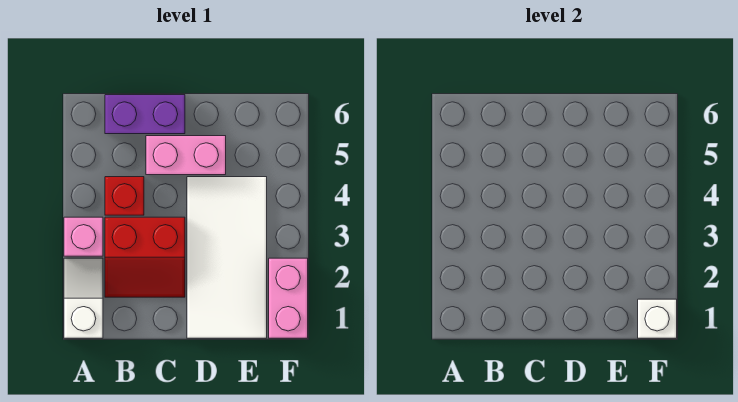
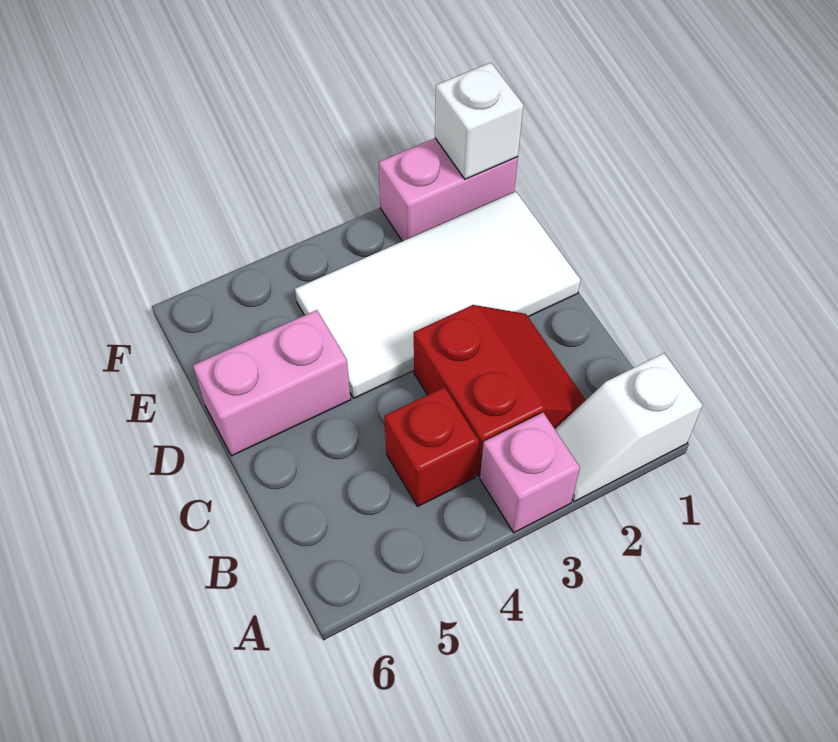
purple brick B6:C6 level 1 -> none
pink brick C5:D5 level 1 -> pink brick D5:D6 level 1

